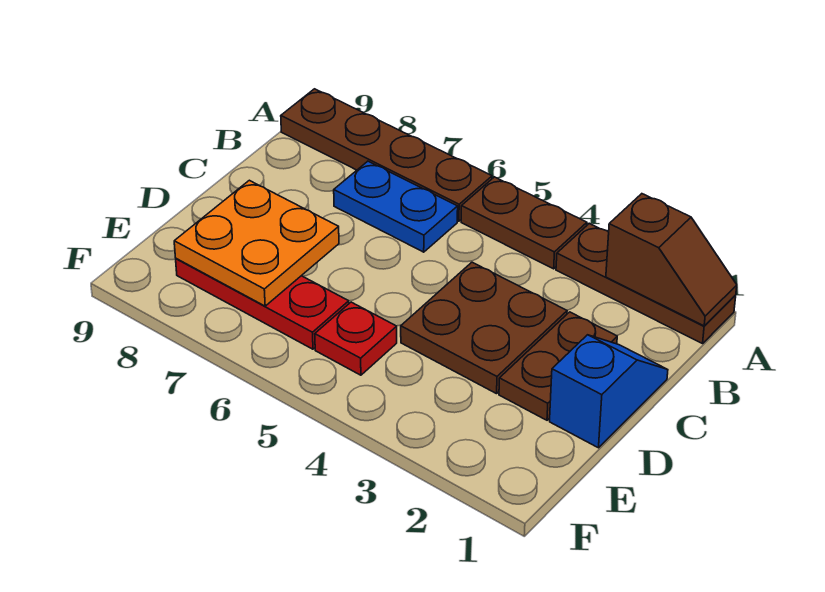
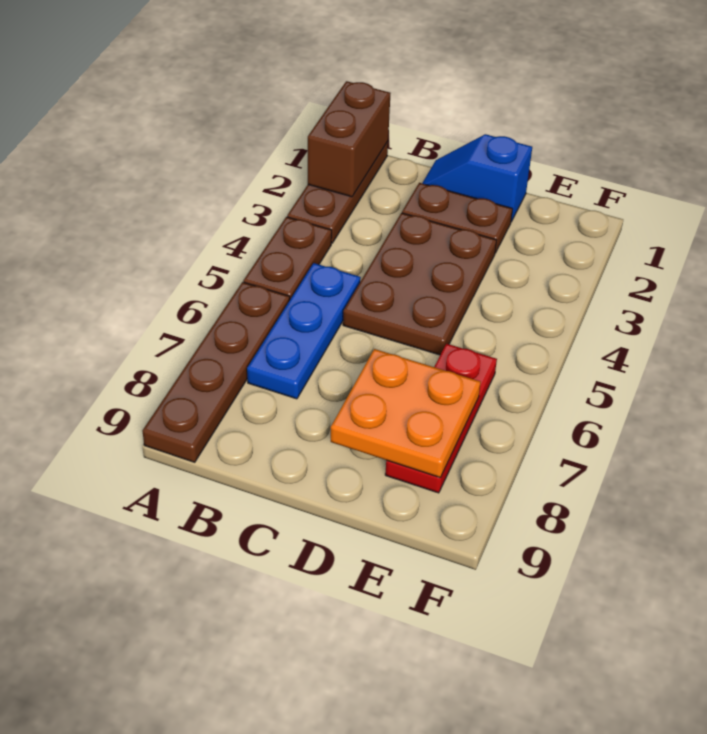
brown slope A1:A2 level 2 top 2 -> brown brick A1:A2 level 2
blue plate B6:B7 level 1 -> blue plate B5:B7 level 1
brown plate C3:D4 level 1 -> brown plate C3:D5 level 1
red plate E5 level 1 -> none

